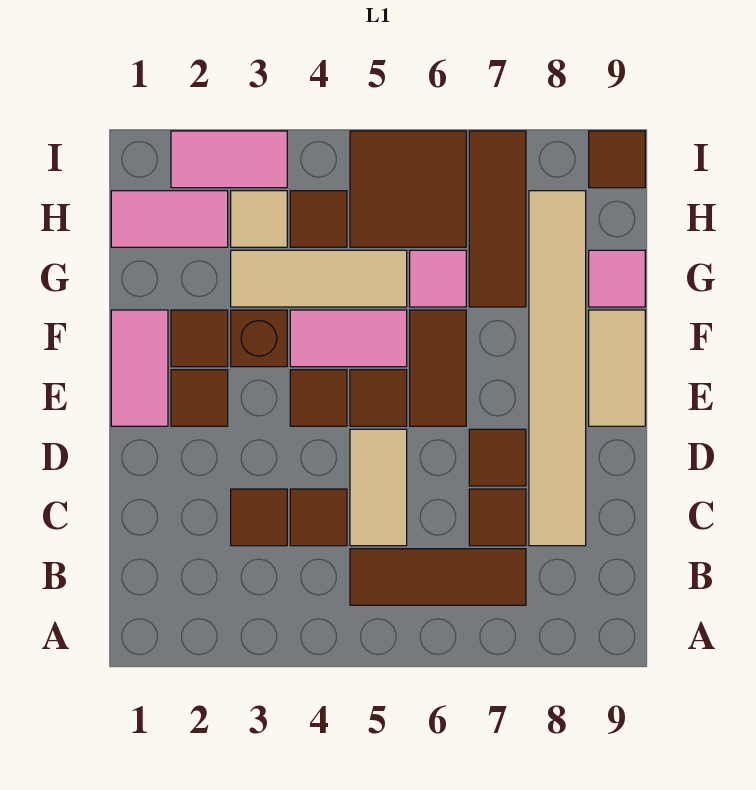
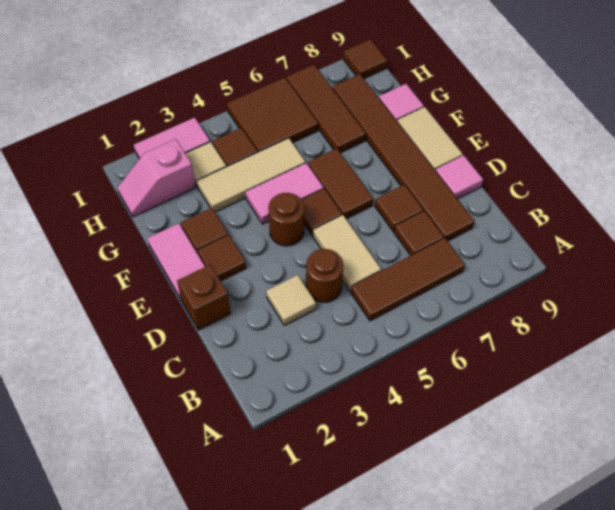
brown tile C3 level 1 -> tan tile C3 level 1
brown tile C4 level 1 -> brown round brick C4 level 1
tan tile C8:H8 level 1 -> brown tile C8:H8 level 1
brown tile E4 level 1 -> brown round brick E4 level 1
brown brick F3 level 1 -> brown brick D1 level 1
pink tile G6 level 1 -> pink tile D9 level 1
pink tile H1:H2 level 1 -> pink slope H1:H2 level 1 top 2

